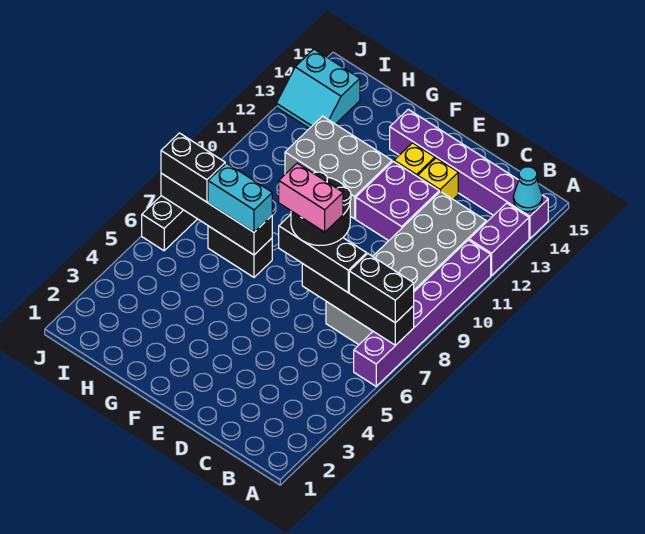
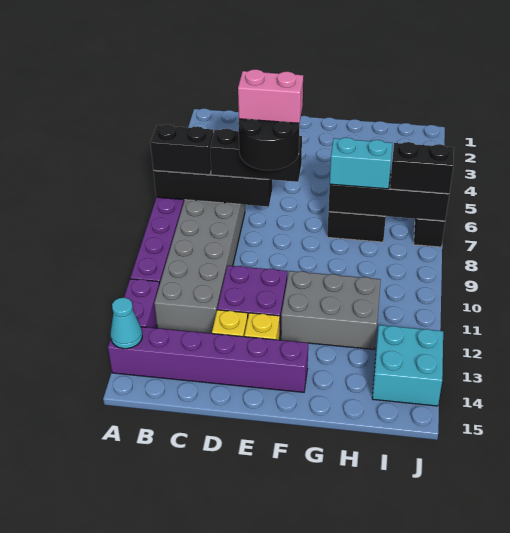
cyan slope I13:J14 level 1 top 14 -> cyan brick I13:J14 level 1

